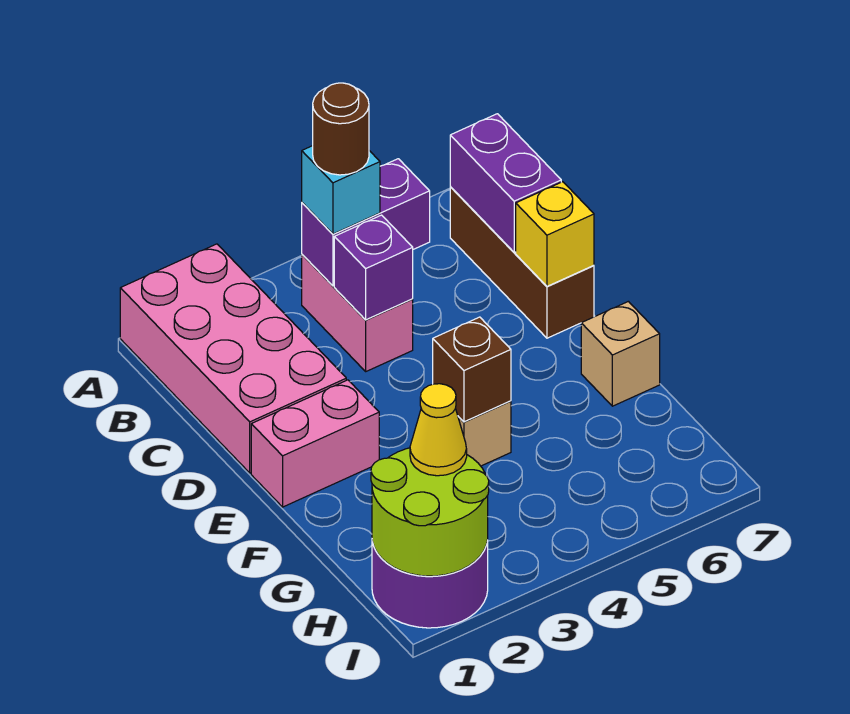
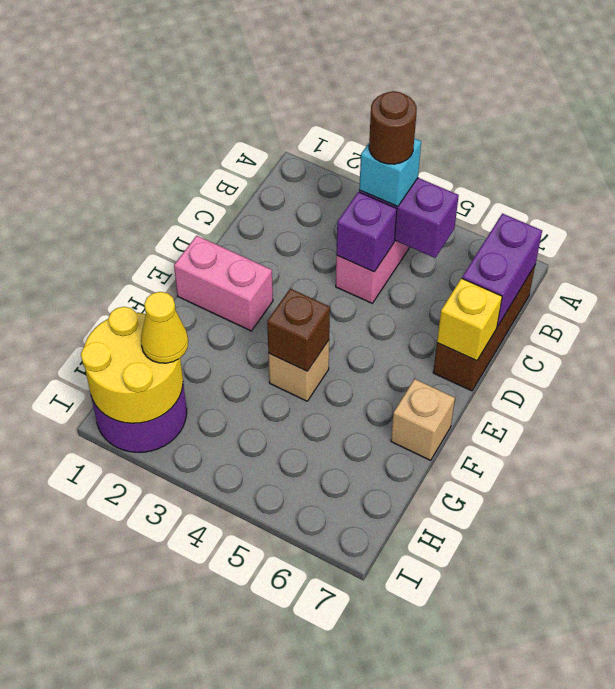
pink brick A1:D2 level 1 -> none
lime round brick H1:I2 level 2 -> yellow round brick H1:I2 level 2

